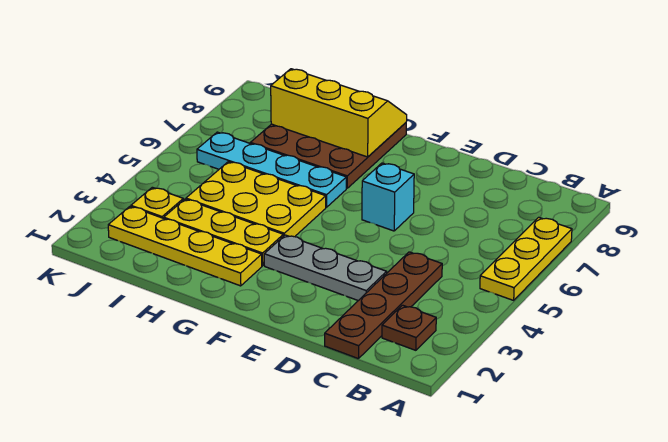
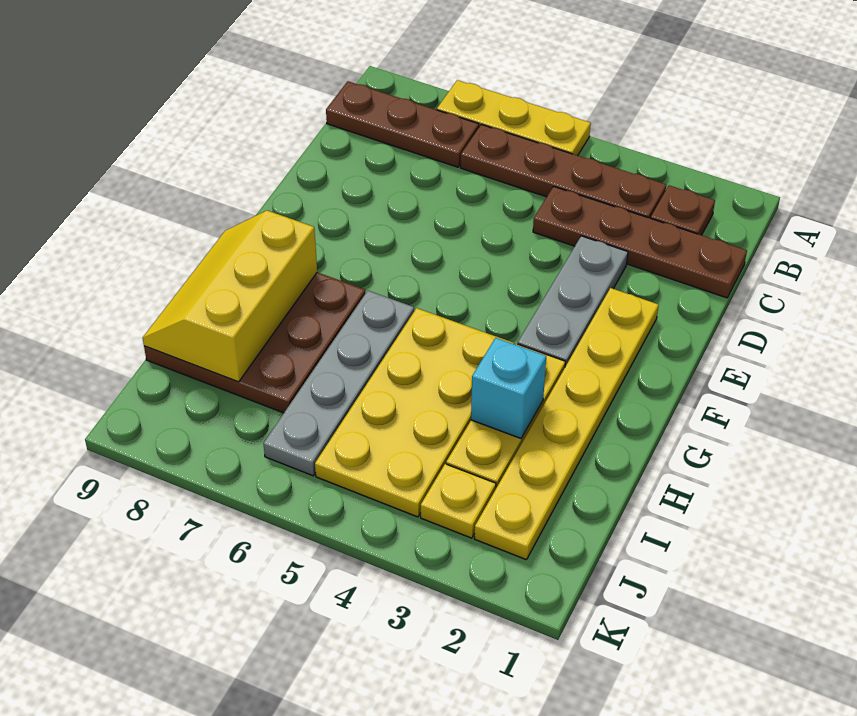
none -> brown plate B3:B6 level 1
none -> brown plate B7:B9 level 1
cyan brick E6 level 1 -> cyan brick H3 level 2
yellow plate G2:J2 level 1 -> yellow plate E2:J2 level 1
yellow plate G4:I5 level 1 -> yellow plate G4:J5 level 1
cyan plate G6:J6 level 1 -> grey plate G6:J6 level 1

